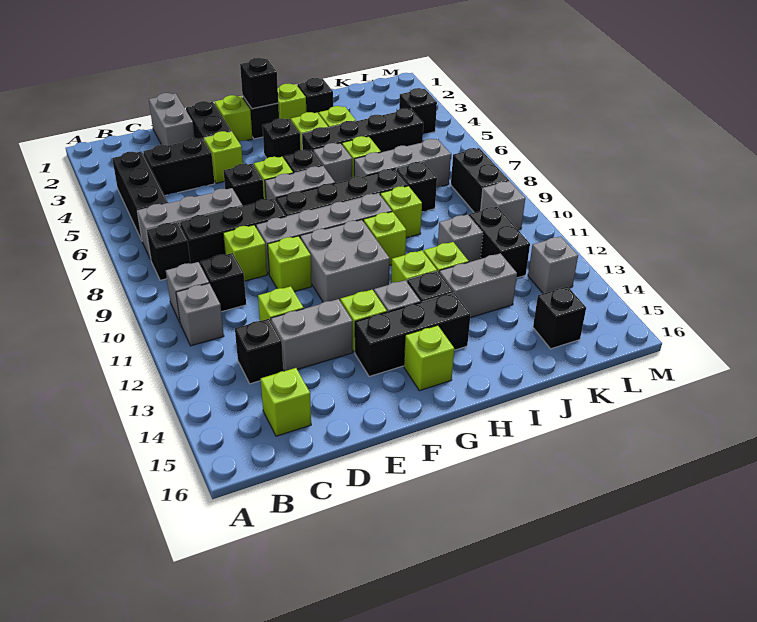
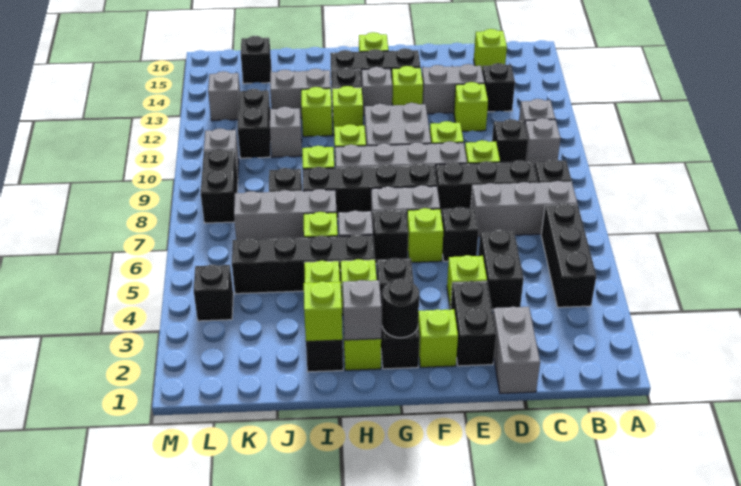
black brick C4:D4 level 1 -> black brick D4:D5 level 1
black brick G2 level 2 -> black round brick G2 level 2
none -> grey brick H2 level 2
none -> lime brick I2 level 2

